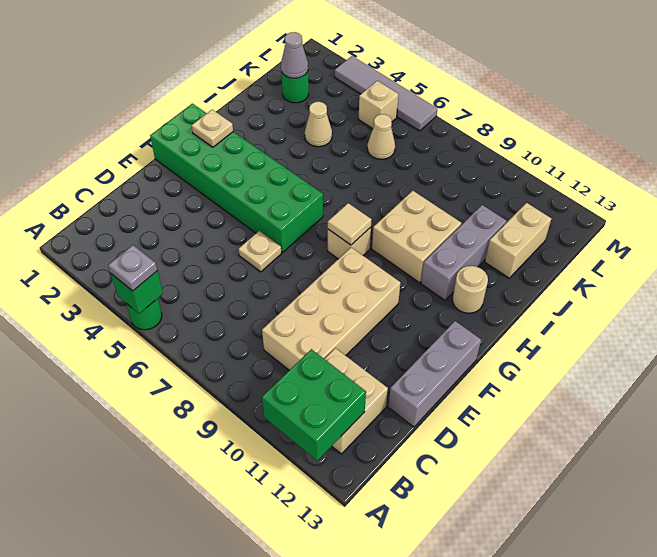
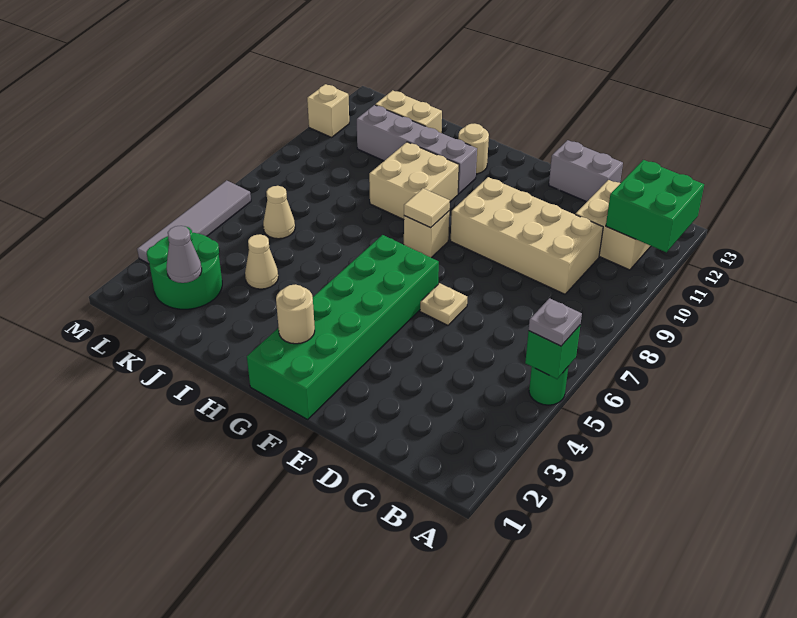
grey brick D13:F13 level 1 -> grey brick D13:E13 level 1
tan plate G2 level 2 -> tan round brick G2 level 2
grey brick H11:J11 level 1 -> grey brick H11:K11 level 1
green round brick K2 level 1 -> green round brick K2:L3 level 1
tan brick L5 level 1 -> tan brick M11 level 1

